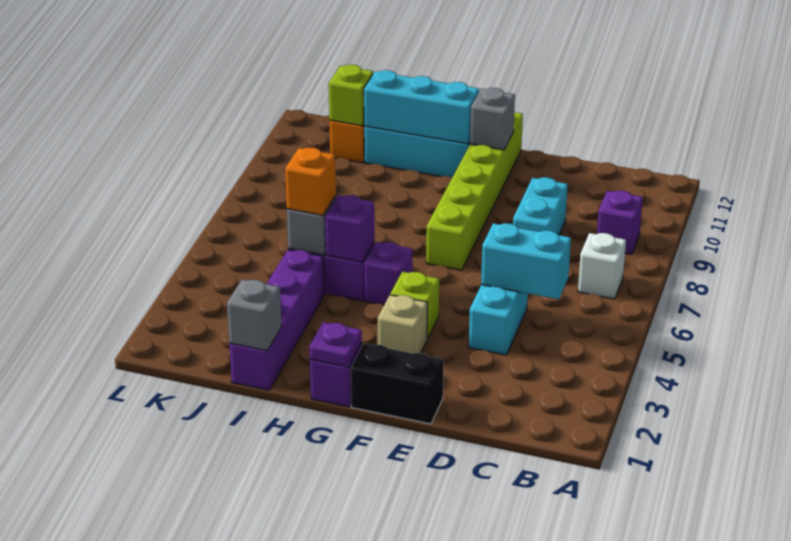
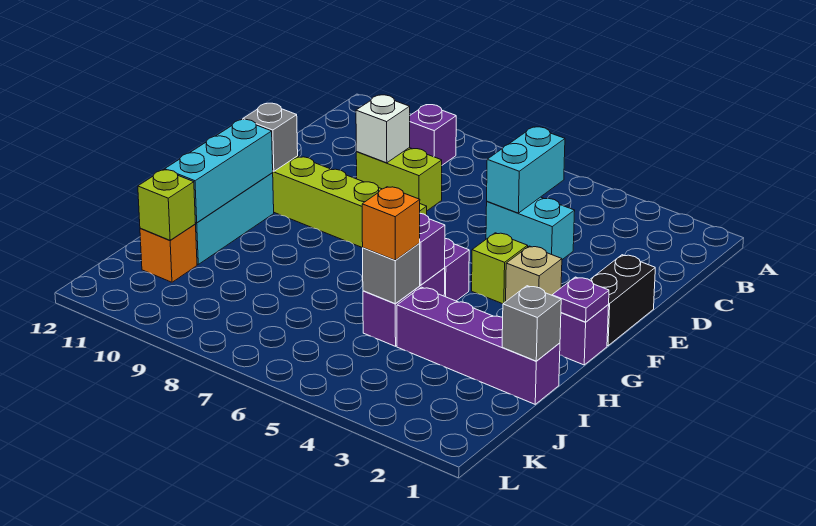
white brick B7 level 1 -> white brick D9 level 2
cyan brick D8:D9 level 1 -> lime brick D8:D9 level 1

